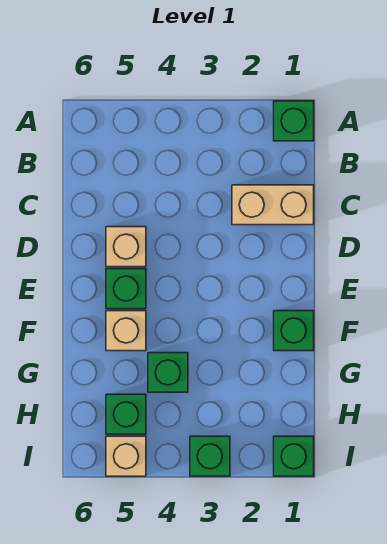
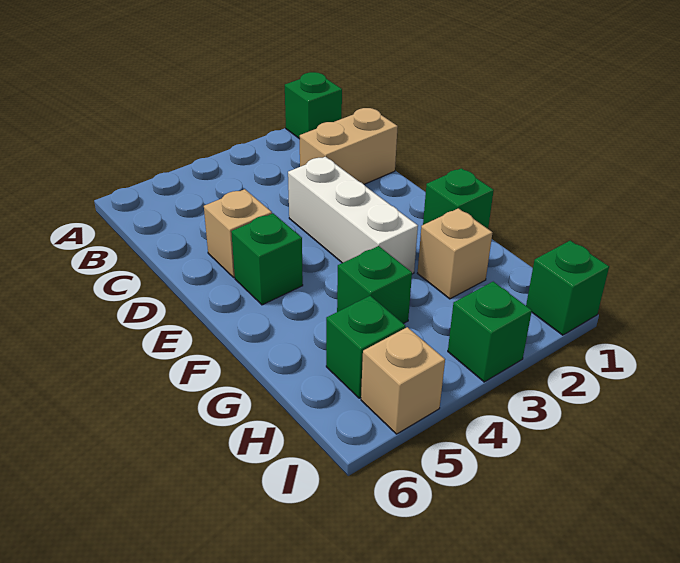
none -> white brick D3:F3 level 1
tan brick F5 level 1 -> tan brick G2 level 1

